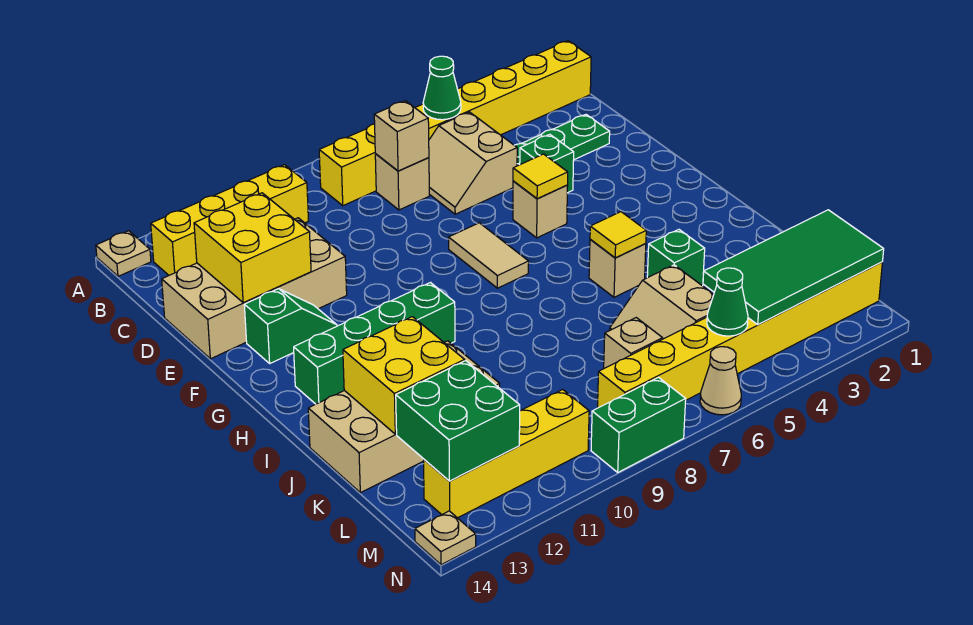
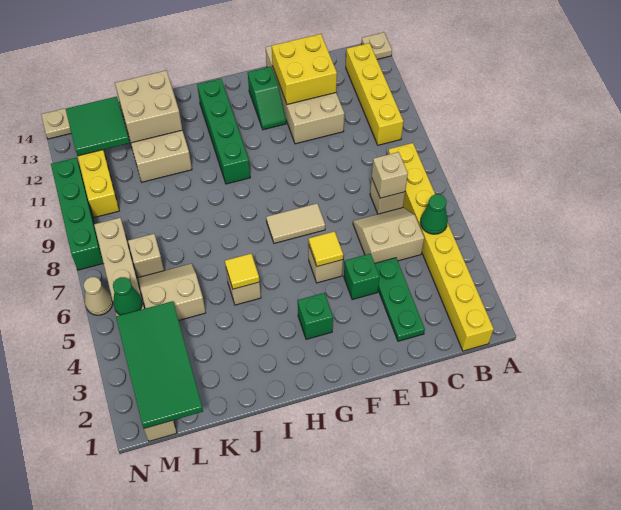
green brick J4 level 1 -> green brick G3 level 1
yellow brick J12:K13 level 2 -> tan brick J12:K13 level 2
green brick L12:M13 level 2 -> green tile L12:M13 level 2
yellow brick M1:M8 level 1 -> tan brick M1:M8 level 1
green brick N8:N9 level 1 -> green brick N8:N11 level 1

